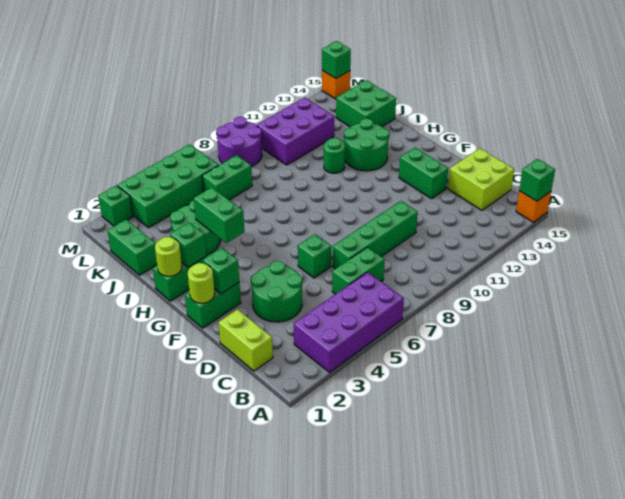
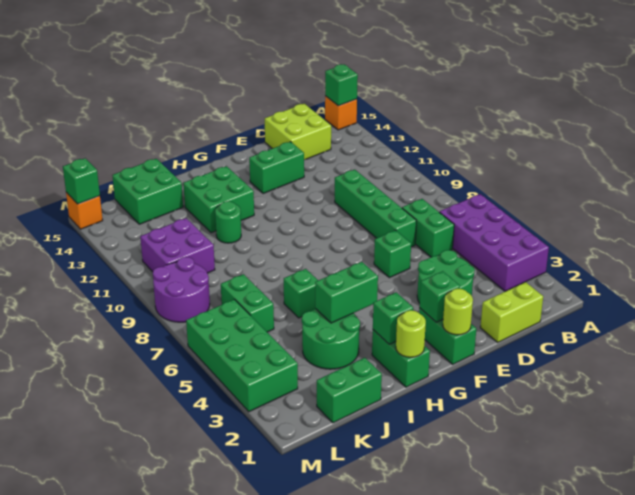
green round brick H12:I13 level 1 -> green brick H12:I13 level 1
purple brick K10:L12 level 1 -> purple brick K10:L11 level 1
green brick M2 level 1 -> green brick I6 level 1

